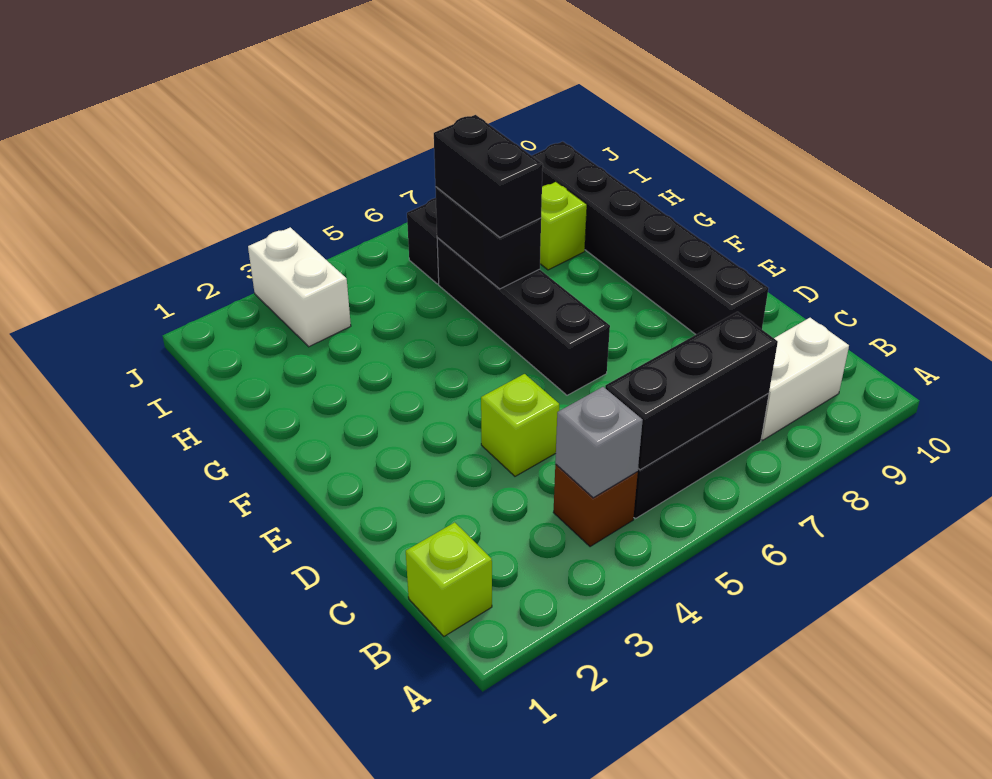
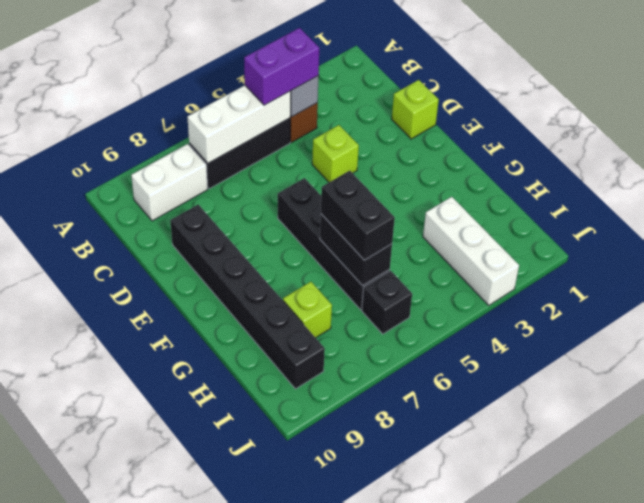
lime brick B1 level 1 -> lime brick D1 level 1
none -> purple brick B4:B5 level 3
black brick B5:B7 level 2 -> white brick B5:B7 level 2
white brick I3:J3 level 1 -> white brick H3:J3 level 1

